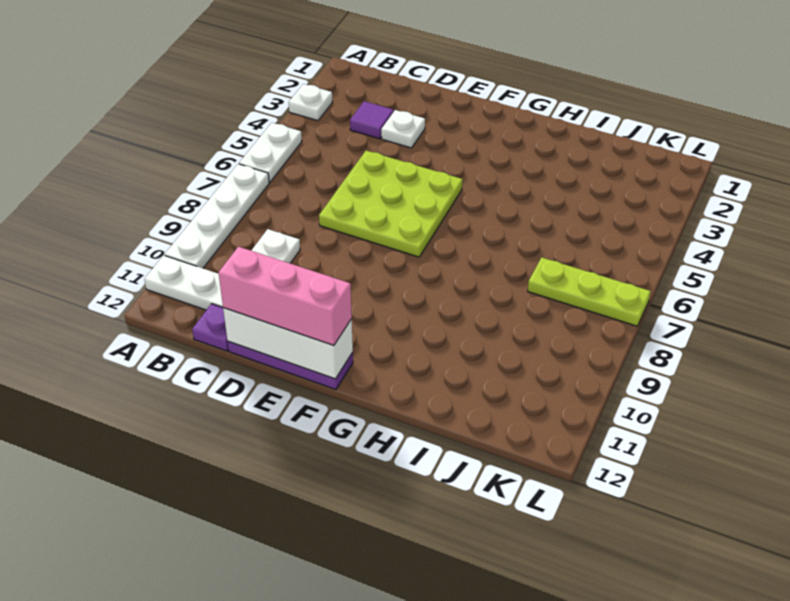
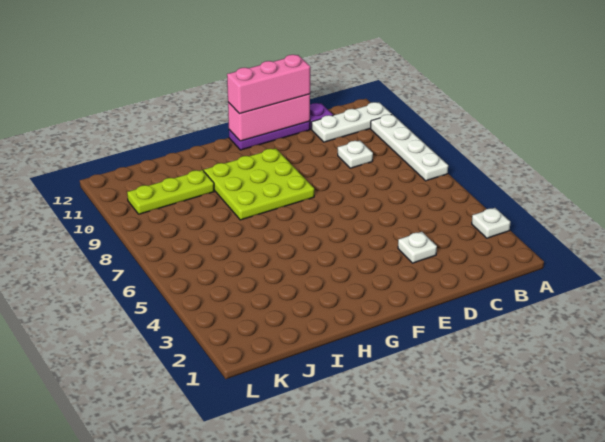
white plate A5:A6 level 1 -> none
purple tile C3 level 1 -> none
lime plate D5:F7 level 1 -> lime plate F8:H10 level 1
white brick D12:F12 level 2 -> pink brick D12:F12 level 2
lime plate J7:L7 level 1 -> lime plate I10:K10 level 1

